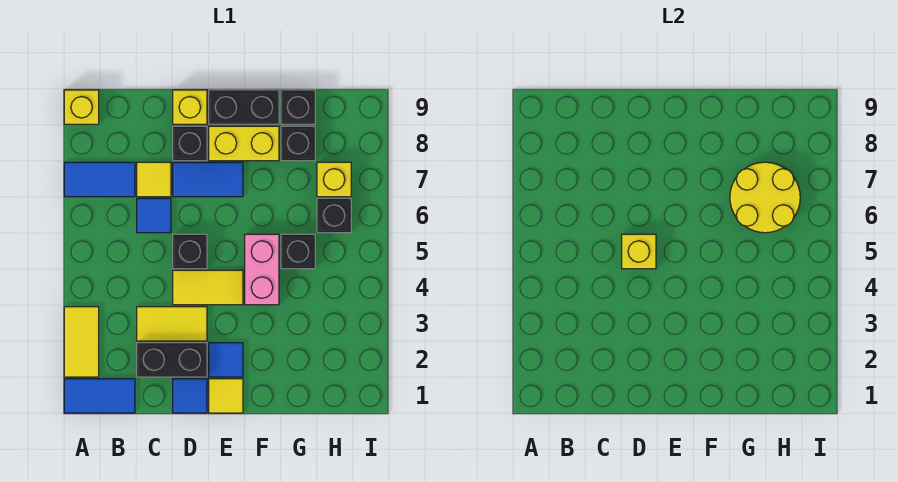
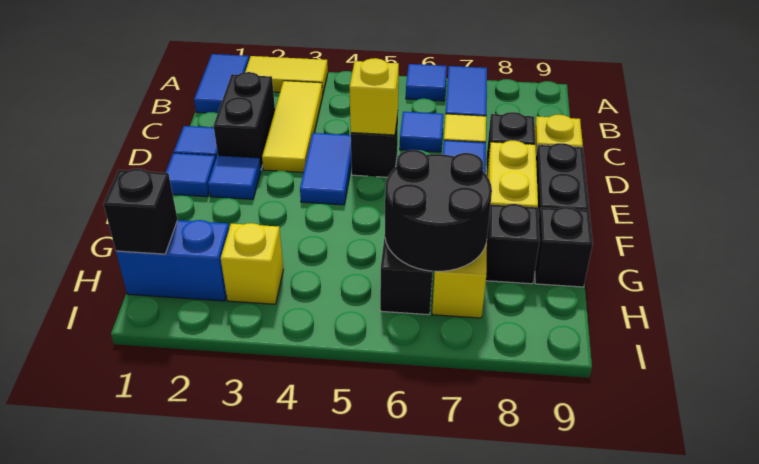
none -> blue tile A6 level 1
yellow brick A9 level 1 -> yellow brick H3 level 1
yellow tile C3:D3 level 1 -> yellow tile B3:D3 level 1
yellow tile D4:E4 level 1 -> blue tile D4:E4 level 1
yellow tile E1 level 1 -> blue tile E1 level 1
pink brick F4:F5 level 1 -> none
black brick G5 level 1 -> black brick H1 level 2
yellow round brick G6:H7 level 2 -> black round brick G6:H7 level 2
none -> blue brick H1:H2 level 1

